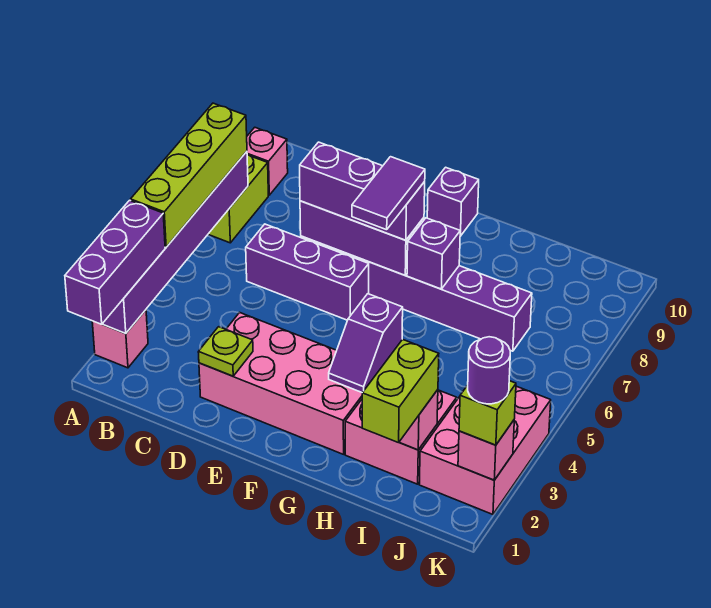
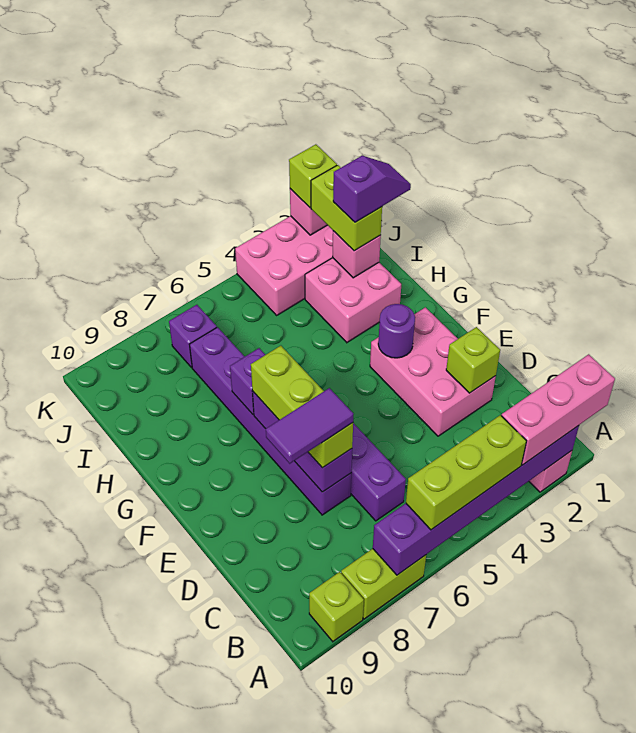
purple brick A1:A3 level 3 -> pink brick A1:A3 level 3
lime brick A4:A7 level 3 -> lime brick A4:A6 level 3
pink brick A9 level 1 -> lime brick A9 level 1
pink brick D2:G3 level 1 -> pink brick D2:F3 level 1
lime plate D2 level 2 -> lime brick D2 level 2
purple brick D7:F7 level 3 -> lime brick D7:F7 level 3
purple tile F6:F7 level 4 -> purple tile D7:D8 level 4
purple brick F10 level 1 -> purple brick J7 level 1
purple slope G3:G4 level 2 top 4 -> purple slope I1:I2 level 4 top 2
lime brick I1:I2 level 3 -> lime brick I2:J2 level 3
purple round brick K2 level 4 -> purple round brick F3 level 2

